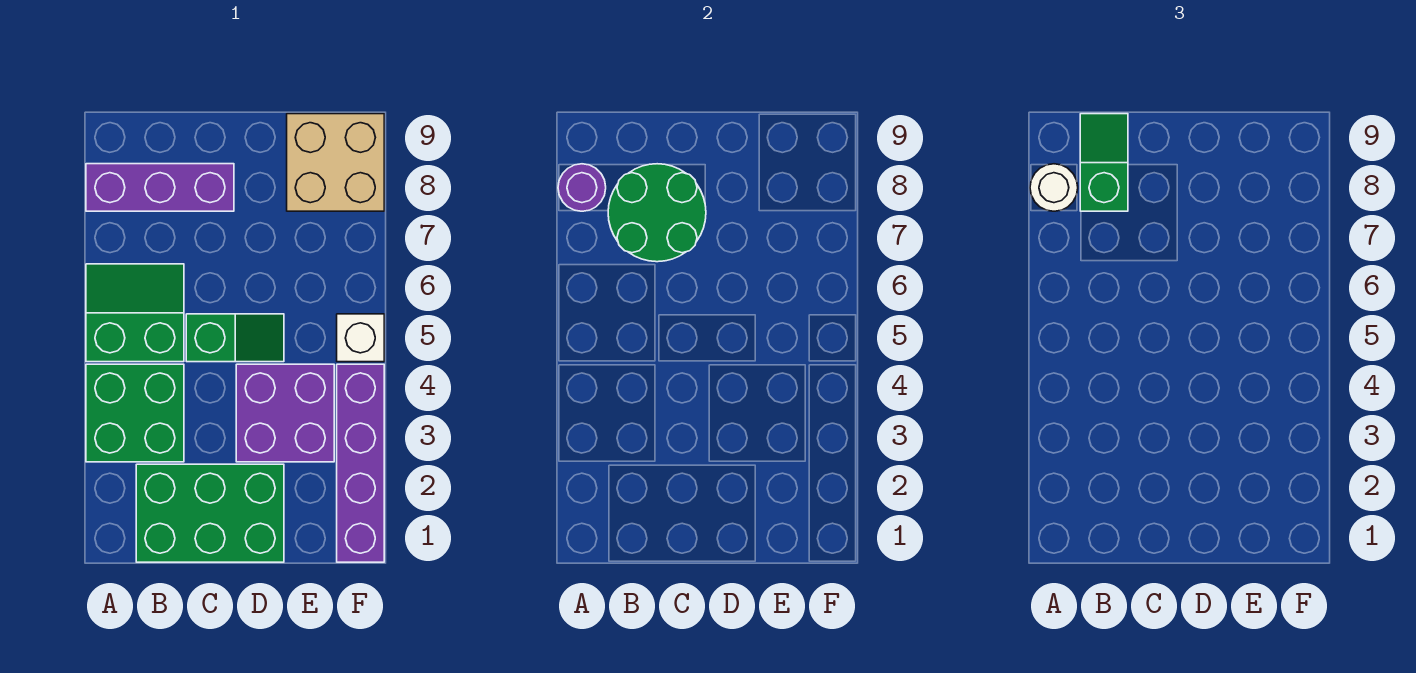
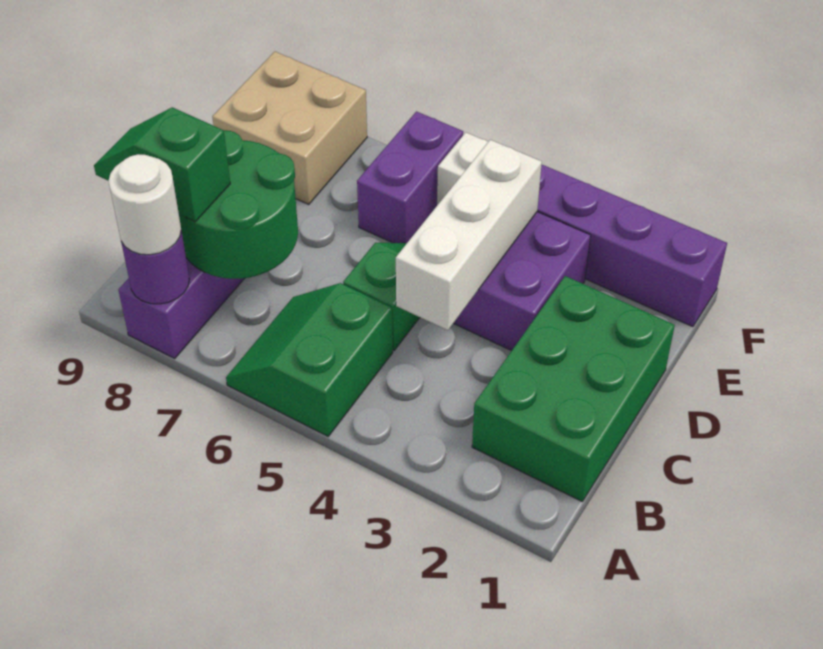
green brick A3:B4 level 1 -> none
none -> white brick C4:E4 level 2
none -> purple brick E6:F6 level 1

